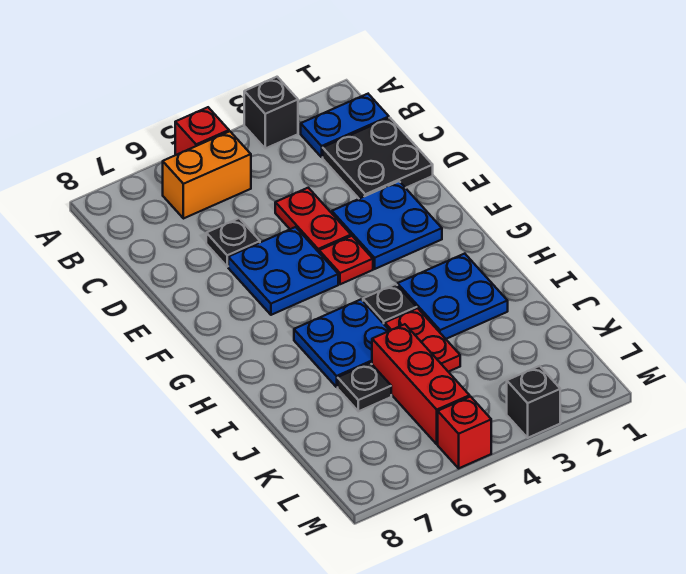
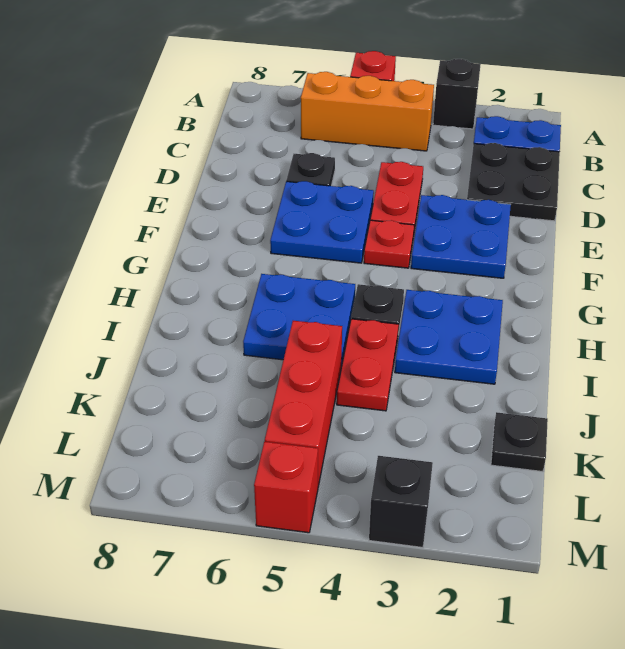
orange brick B5:B6 level 1 -> orange brick B4:B6 level 1
black plate J6 level 1 -> black plate K1 level 1

